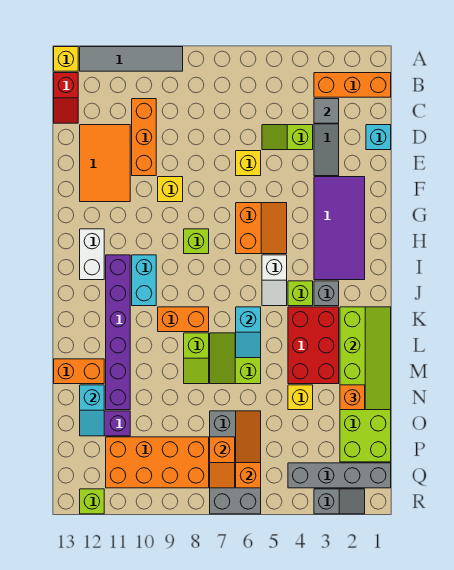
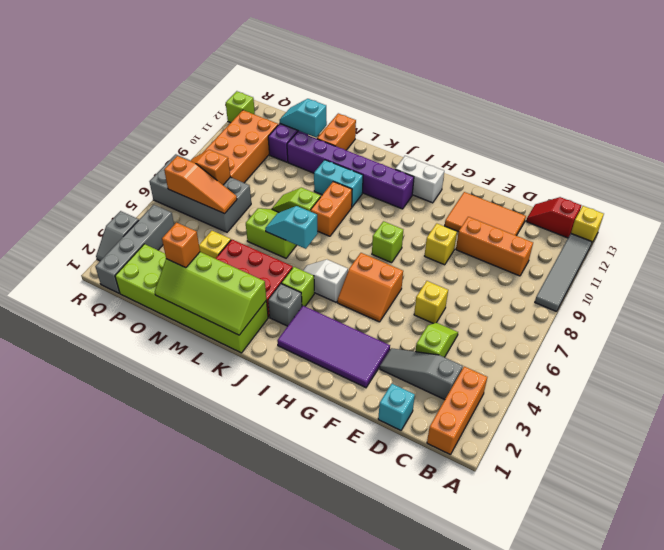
grey tile C3 level 2 -> none
cyan brick I10:J10 level 1 -> cyan brick K10:L10 level 1

